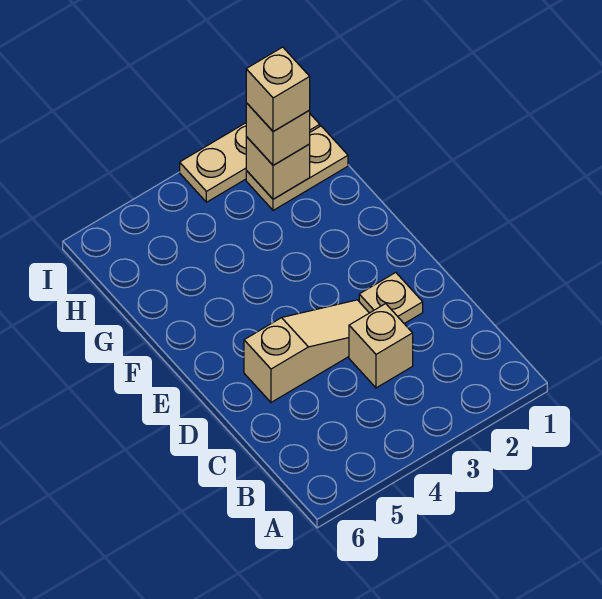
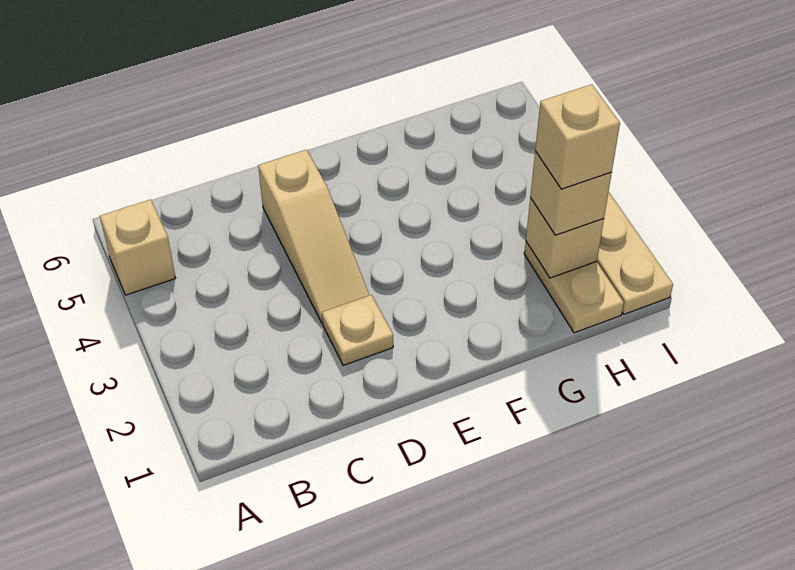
tan brick C3 level 1 -> tan brick A5 level 1

